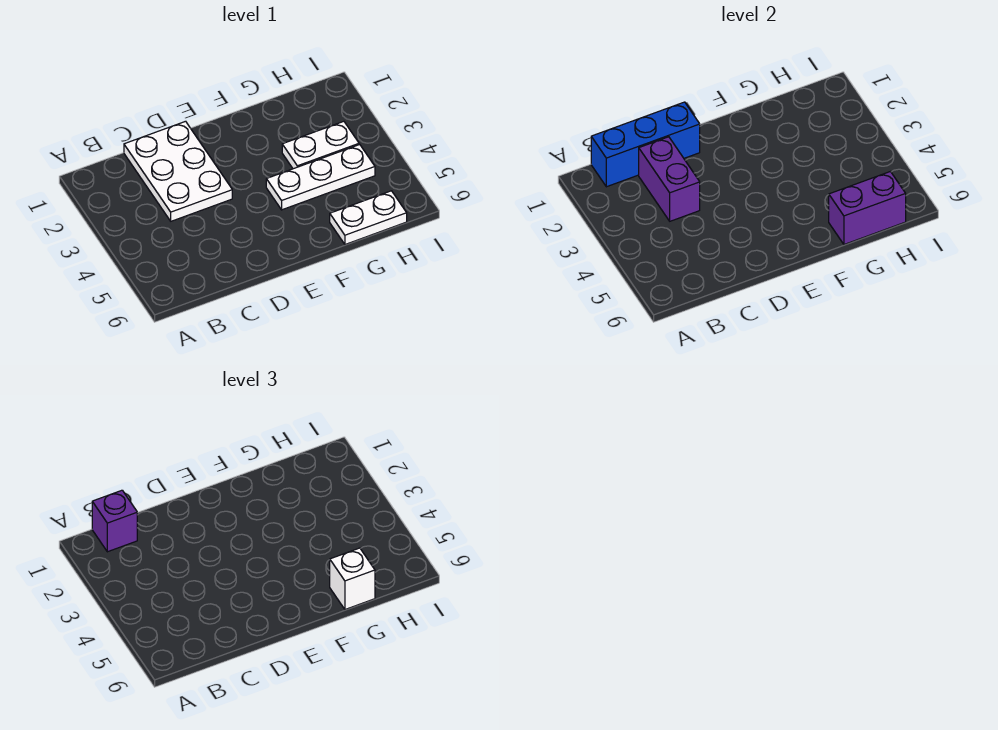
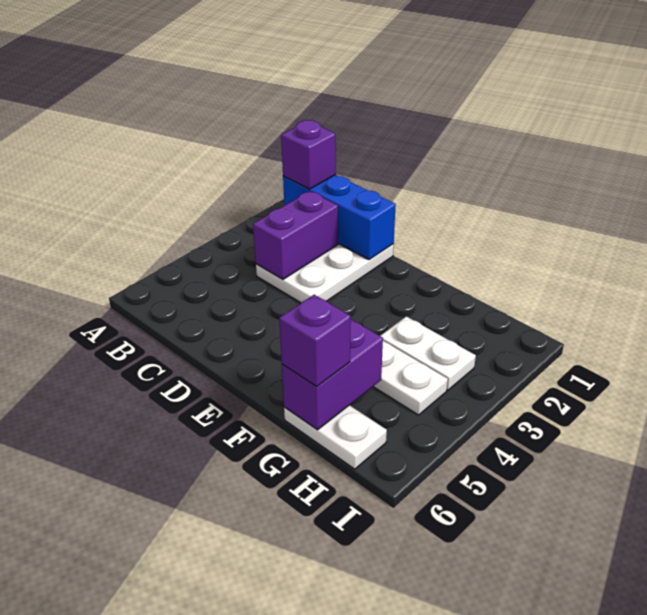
purple brick G6:H6 level 2 -> purple brick G5:G6 level 2
white brick G6 level 3 -> purple brick G6 level 3

